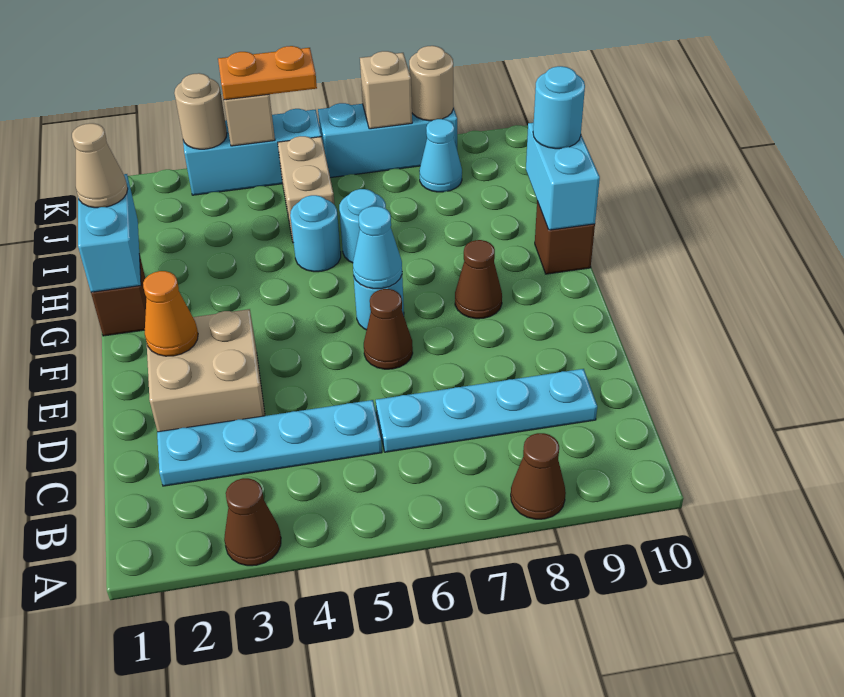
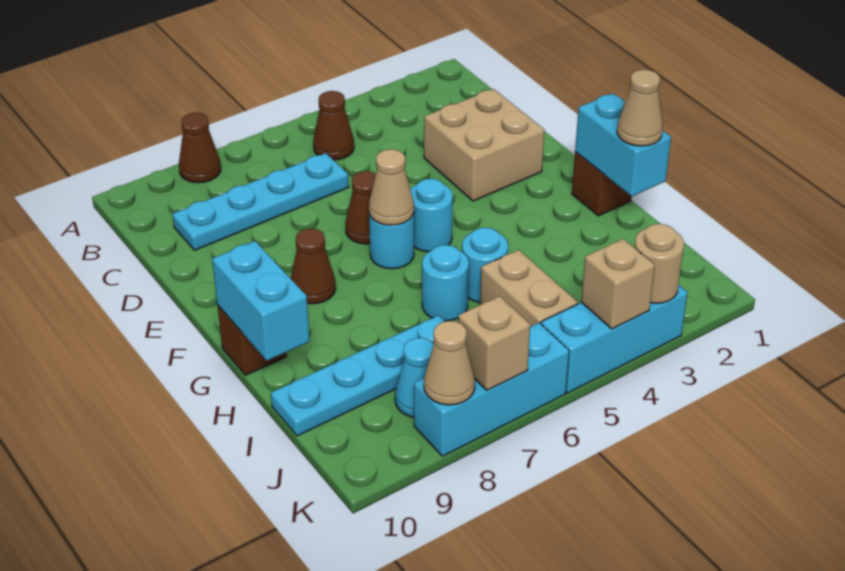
brown cone A3 level 1 -> brown cone B5 level 1
cyan plate C2:C5 level 1 -> cyan plate I7:I10 level 1
orange cone E2 level 2 -> none
cyan cone F6 level 2 -> tan cone F6 level 2
cyan round brick H10 level 3 -> cyan round brick F5 level 1
orange plate K4:K5 level 3 -> none
tan round brick K8 level 2 -> tan cone K8 level 2

